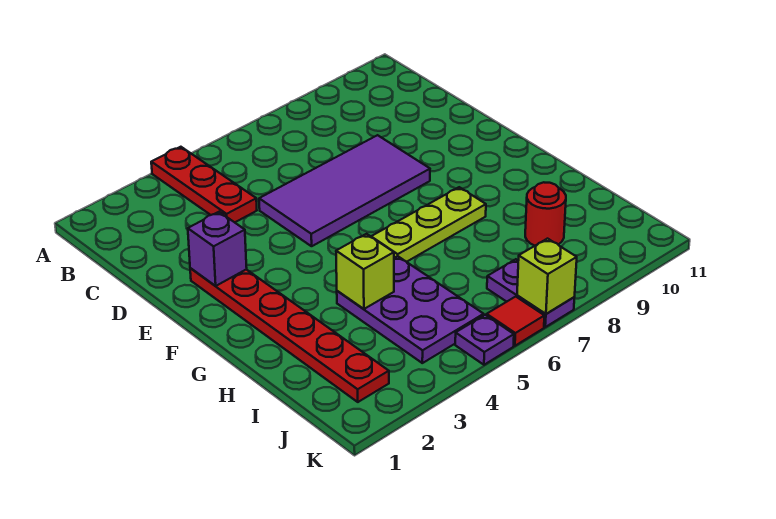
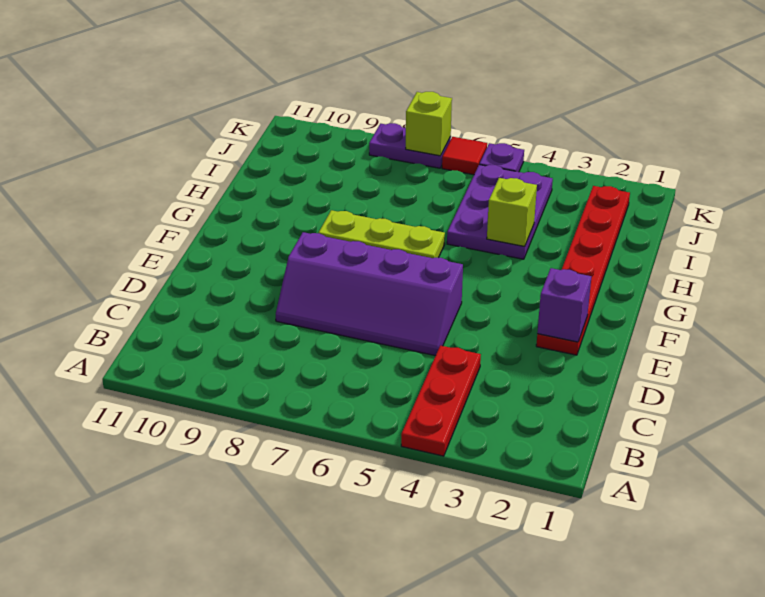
purple tile D5:E8 level 1 -> purple slope D5:E8 level 1 top E
red round brick I9 level 1 -> none
purple plate J7:K7 level 1 -> purple plate K7:K8 level 1

